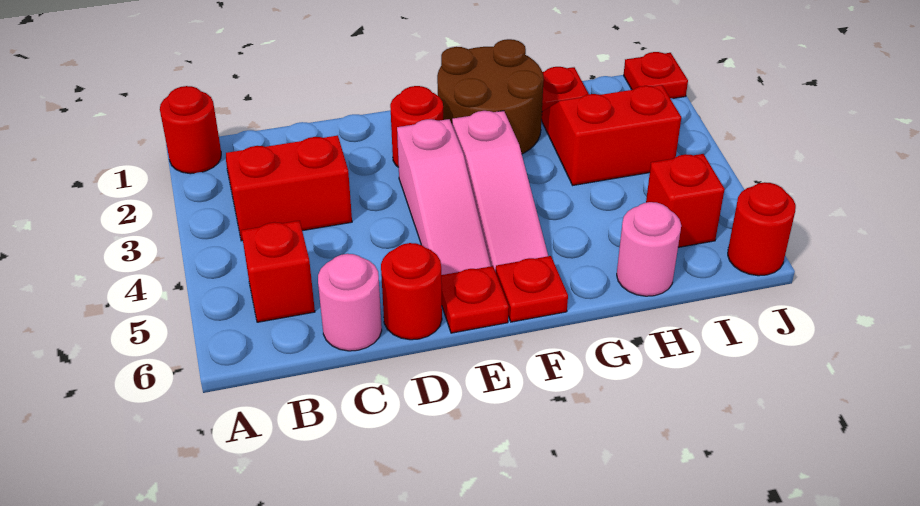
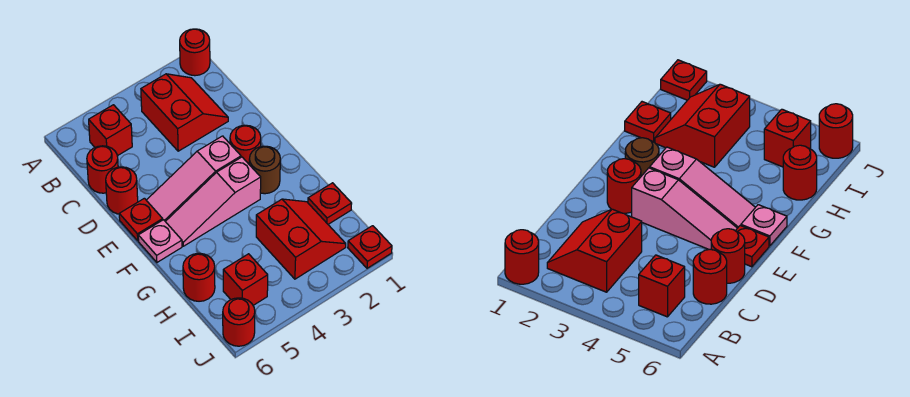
pink round brick C6 level 1 -> red round brick C6 level 1
brown round brick F1:G2 level 1 -> brown round brick F2 level 1
red plate F6 level 1 -> pink plate F6 level 1
pink round brick H6 level 1 -> red round brick H6 level 1

